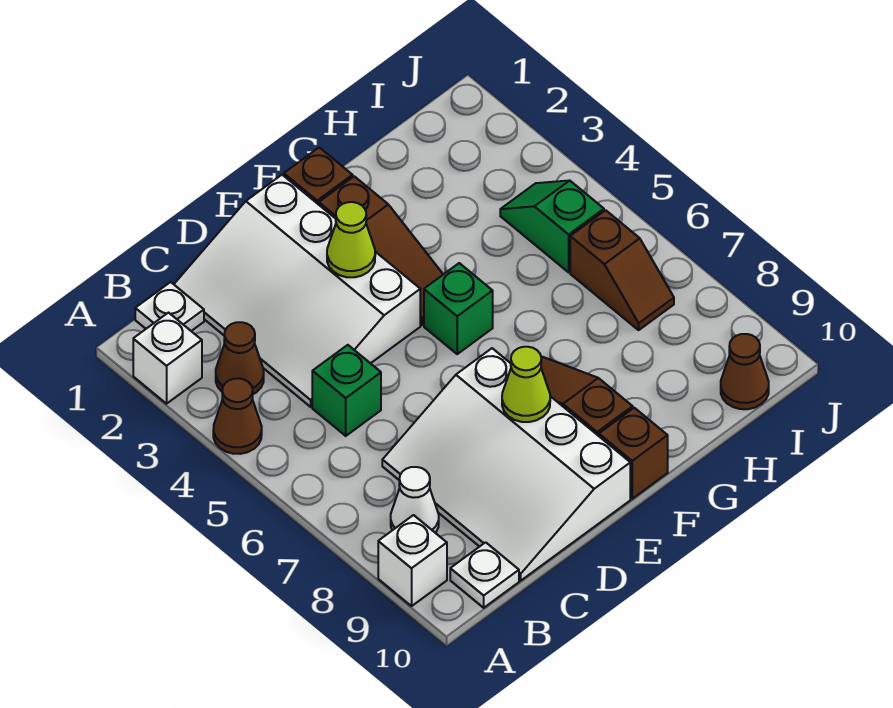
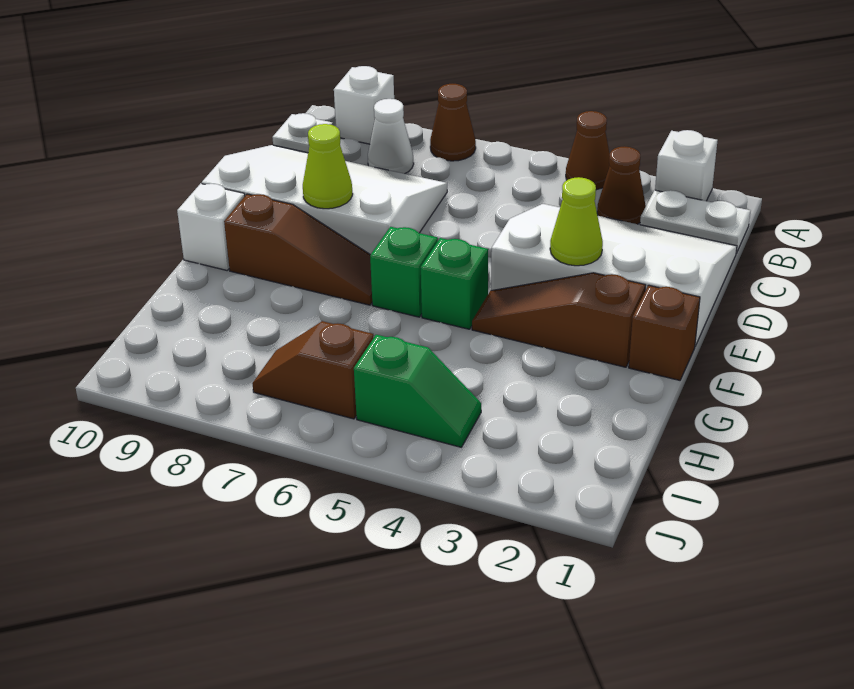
white plate B1 level 1 -> white plate B1:B2 level 1
green brick C5 level 1 -> green brick F6 level 1
brown brick F10 level 1 -> white brick F10 level 1
brown cone I10 level 1 -> brown cone A7 level 1

